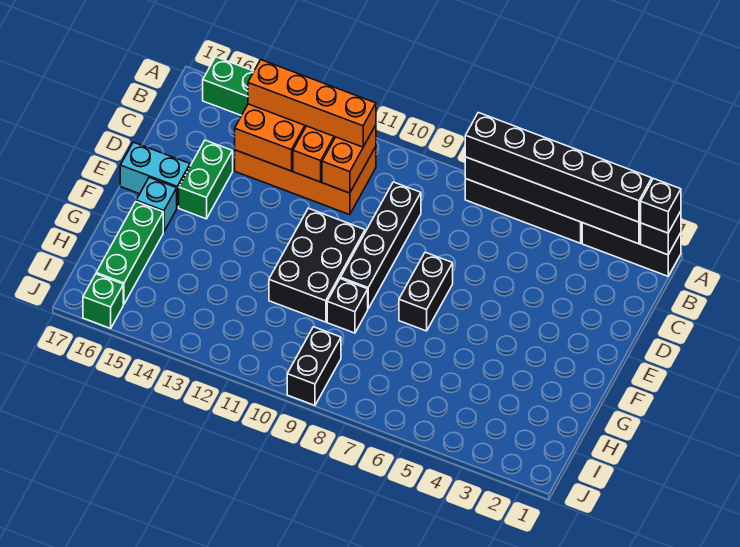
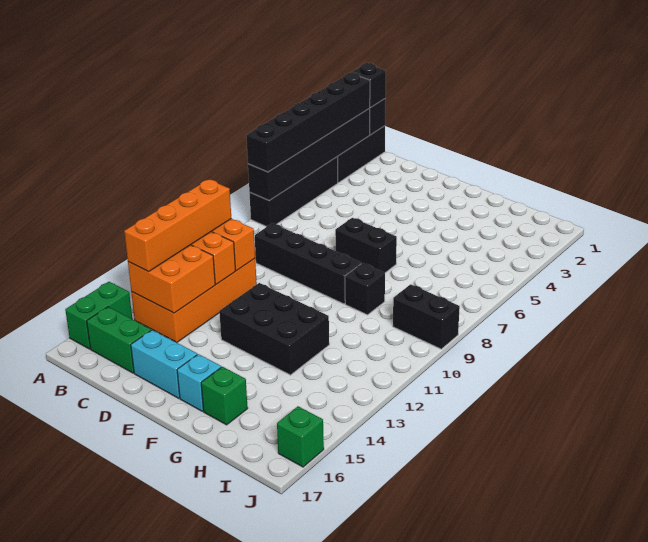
green brick D15:E15 level 1 -> green brick B16:C16 level 1
black brick E10:G11 level 1 -> black brick E12:G13 level 1
cyan brick E16:E17 level 1 -> cyan brick D16:E16 level 1
green brick G16:I16 level 1 -> green brick G16 level 1

